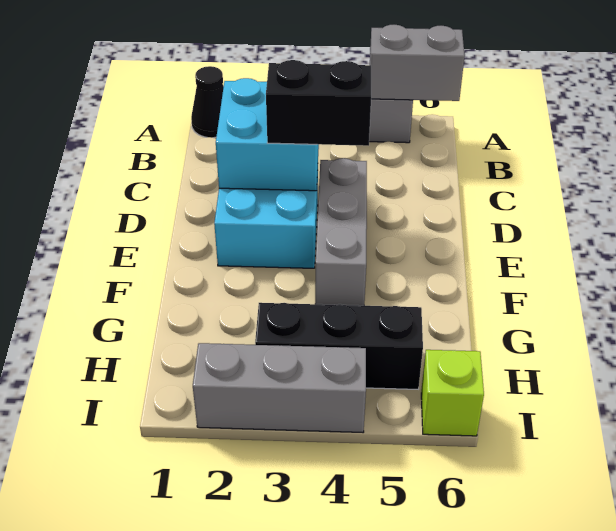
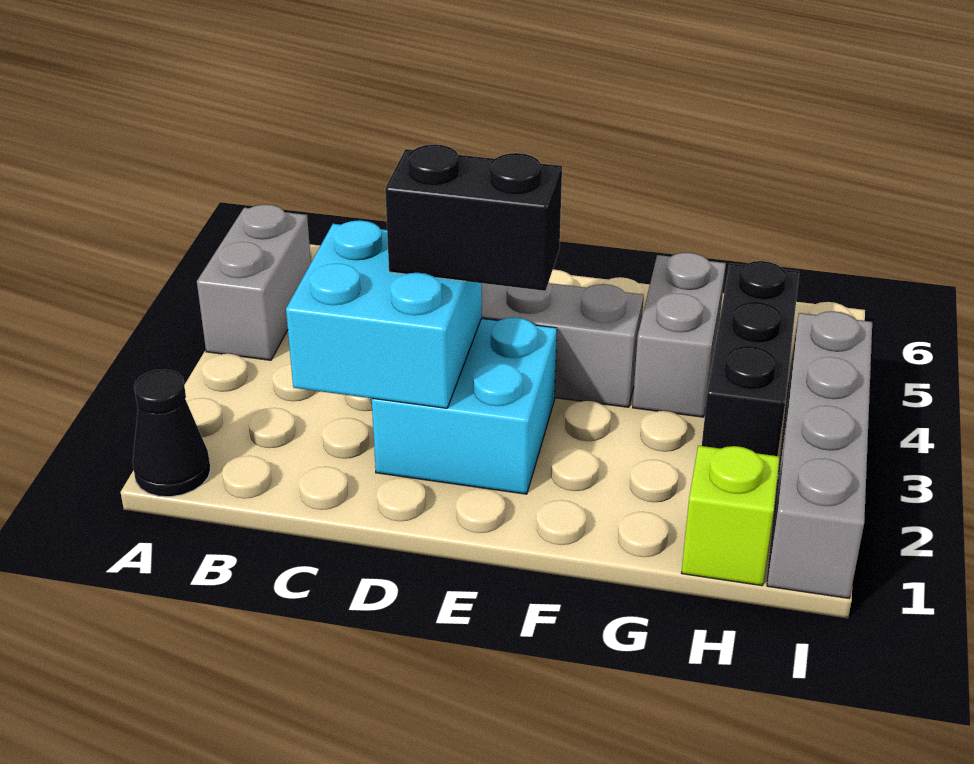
grey brick A5:A6 level 2 -> grey brick G4:G5 level 1
black brick D3:D4 level 3 -> black brick D3:E3 level 3
grey brick I2:I4 level 1 -> grey brick I1:I4 level 1
lime brick I6 level 1 -> lime brick H1 level 1

